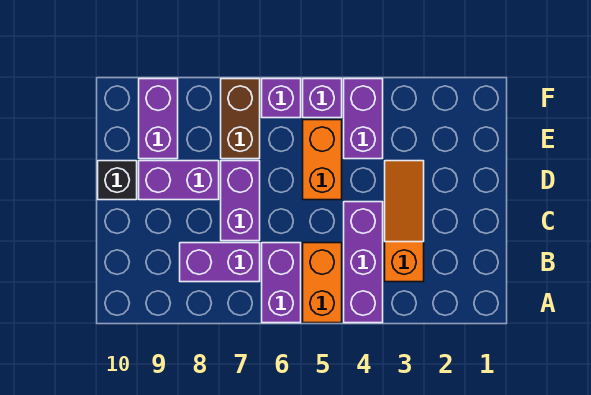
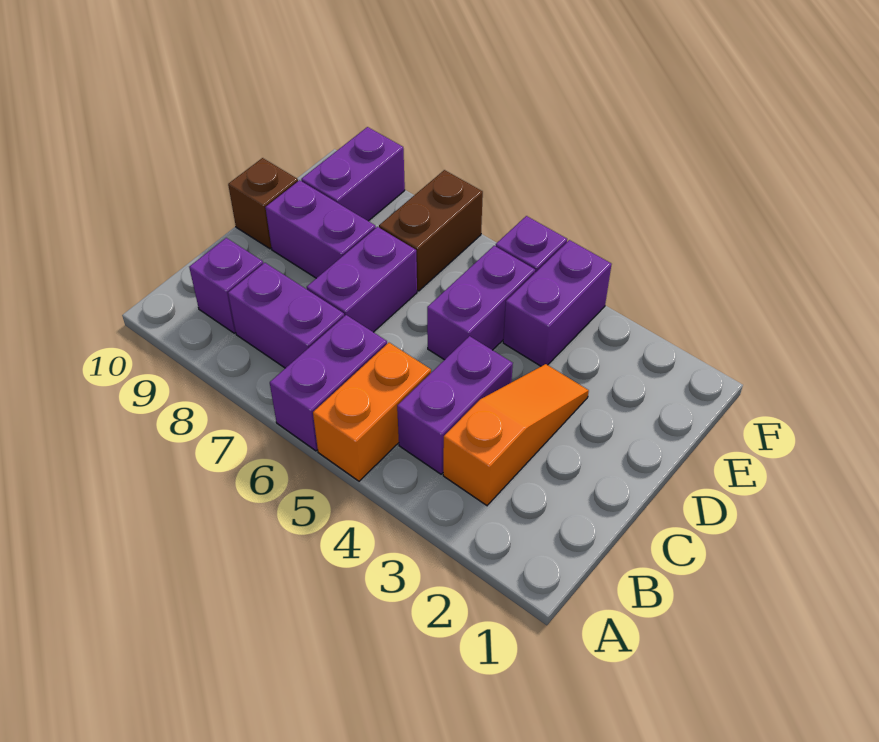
purple brick A4:C4 level 1 -> purple brick B4:C4 level 1
orange brick D5:E5 level 1 -> purple brick D5:E5 level 1
black brick D10 level 1 -> brown brick D10 level 1
purple brick F6 level 1 -> purple brick B9 level 1

